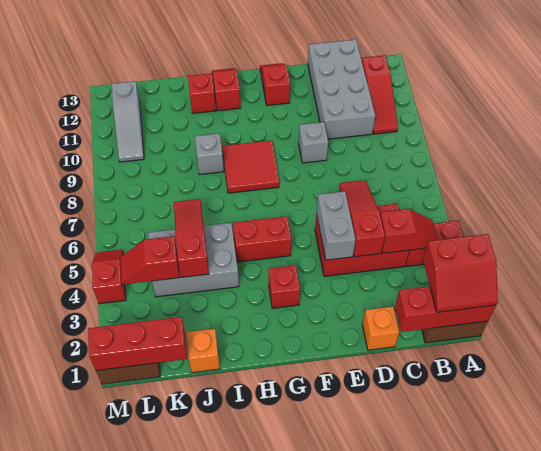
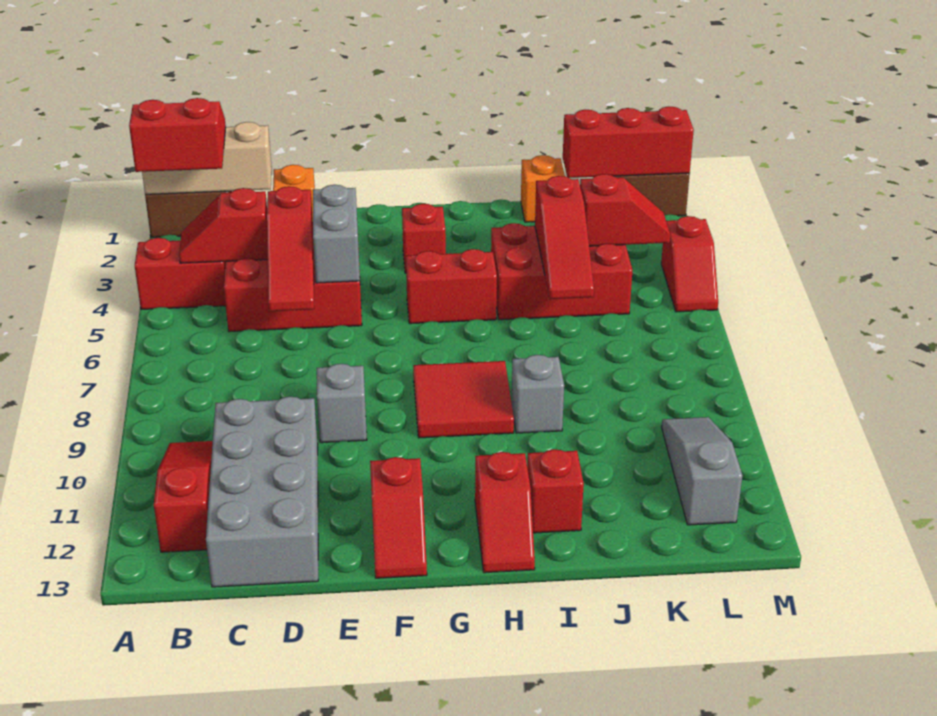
red brick A1:C1 level 2 -> tan brick A1:C1 level 2
grey brick I4:K5 level 1 -> red brick I4:K5 level 1

